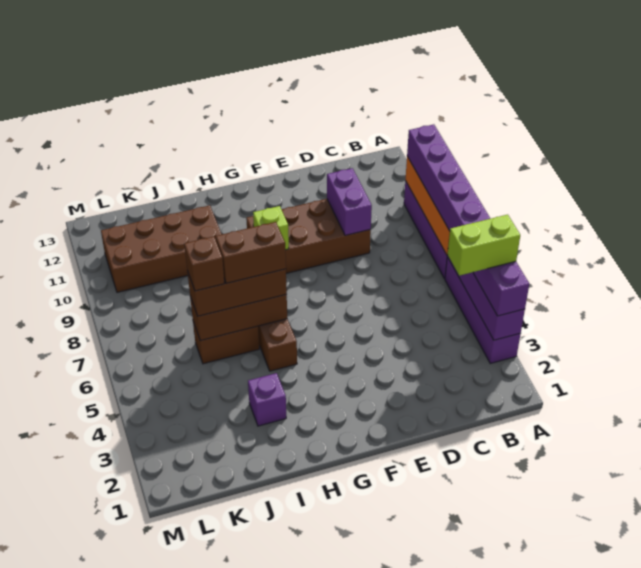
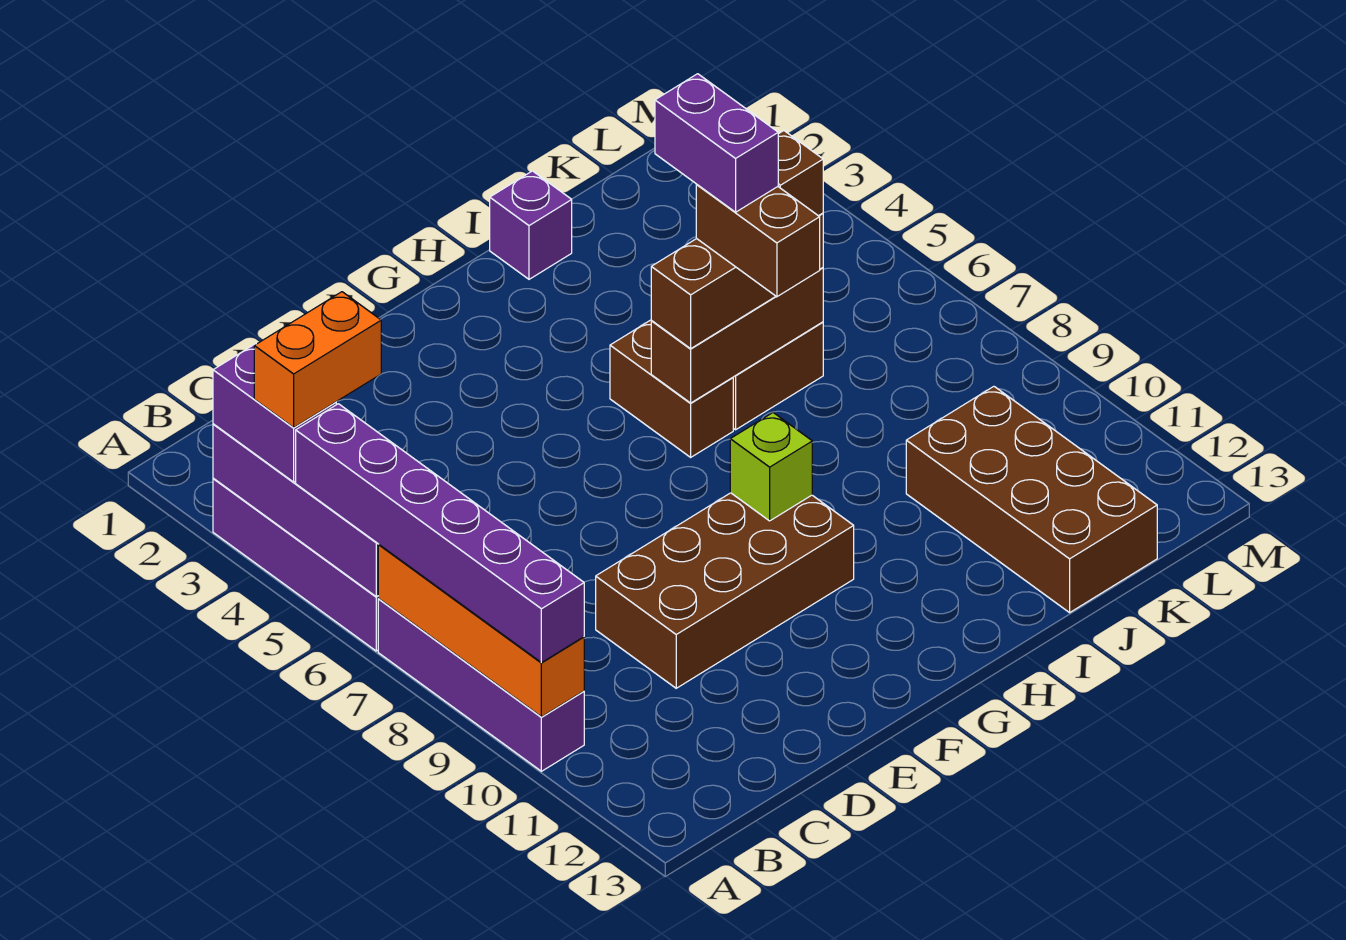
lime brick A4:B4 level 4 -> orange brick A4:B4 level 4
purple brick D9:D10 level 2 -> purple brick I5:I6 level 5
brown brick H6:I6 level 4 -> brown brick I6:I7 level 4
purple brick I3 level 1 -> purple brick I1 level 1
brown brick I10:L11 level 1 -> brown brick J10:K13 level 1

